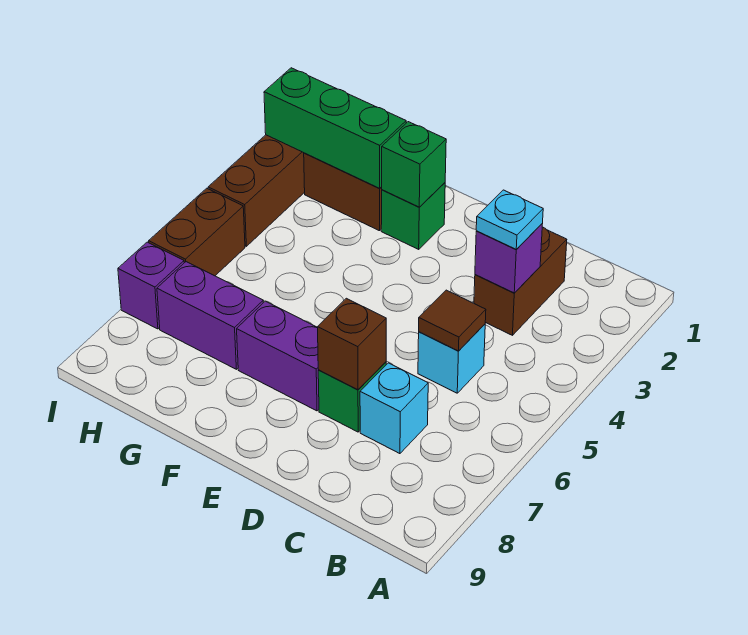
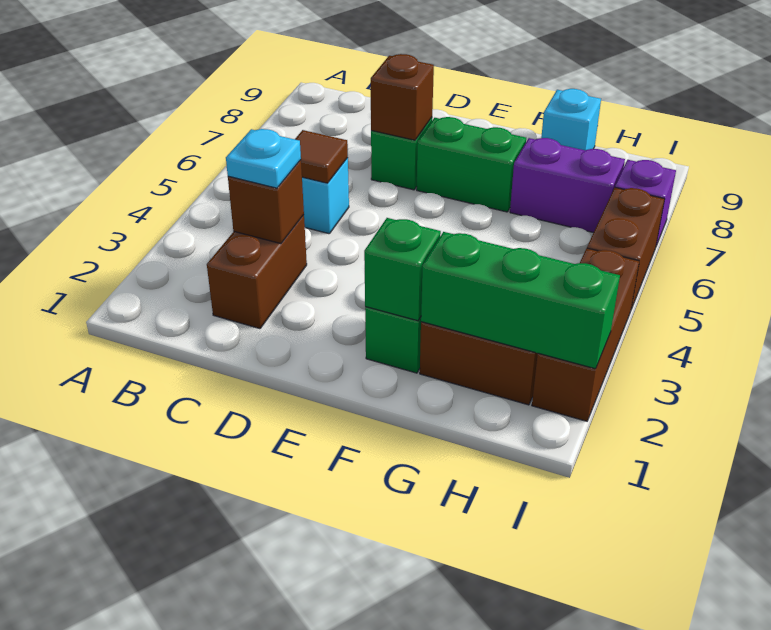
purple brick C3 level 2 -> brown brick C3 level 2
cyan brick C7 level 1 -> cyan brick G9 level 1
purple brick E7:F7 level 1 -> green brick E7:F7 level 1

